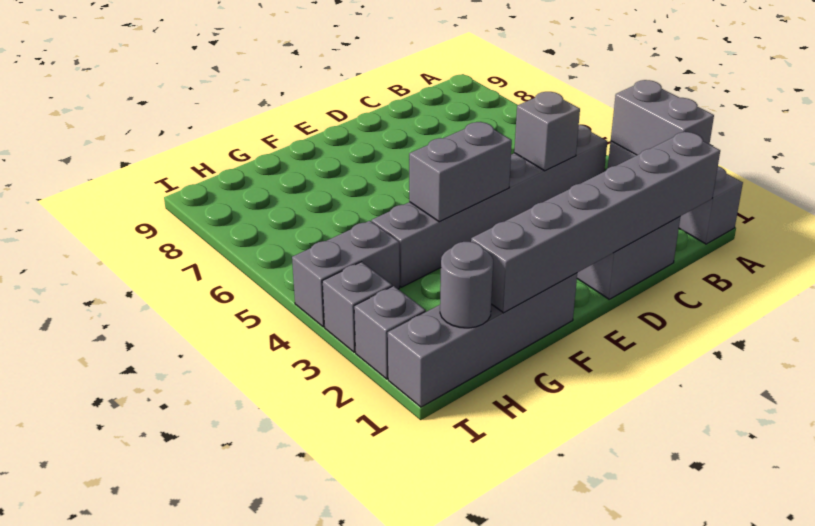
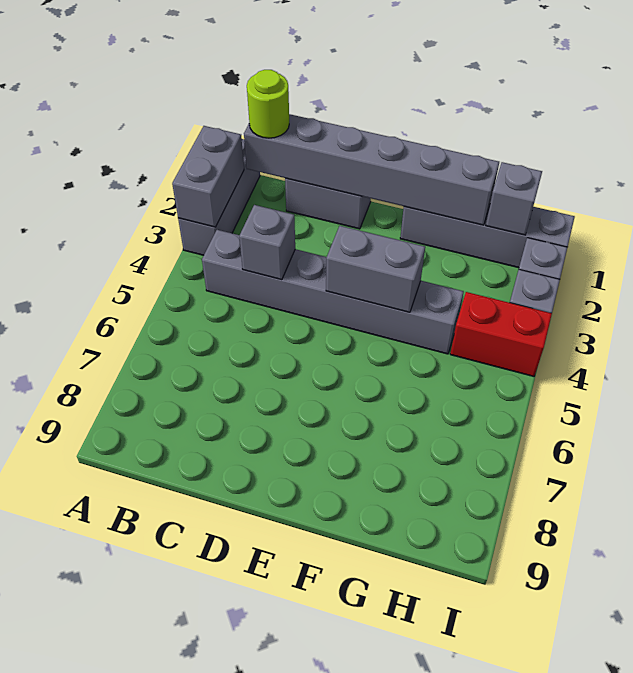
none -> lime round brick B1 level 3
grey round brick H1 level 2 -> grey brick H1 level 2
grey brick H4:I4 level 1 -> red brick H4:I4 level 1

